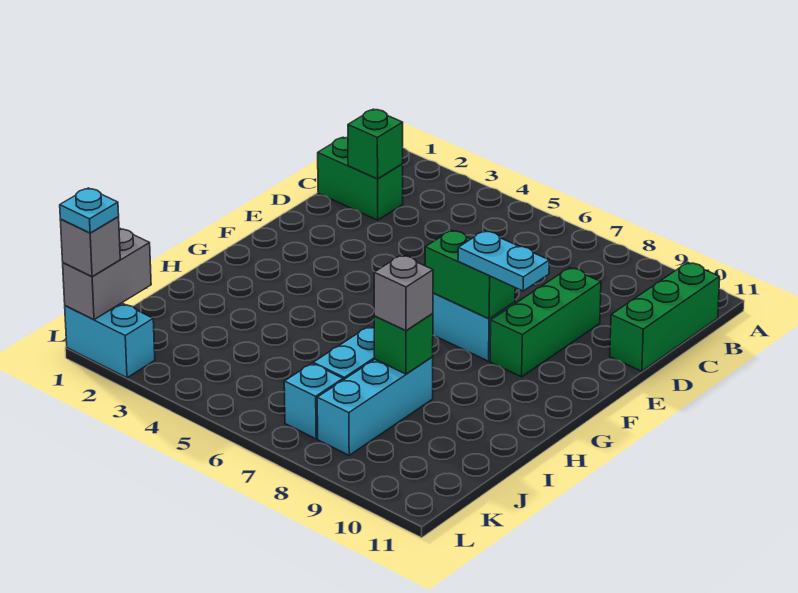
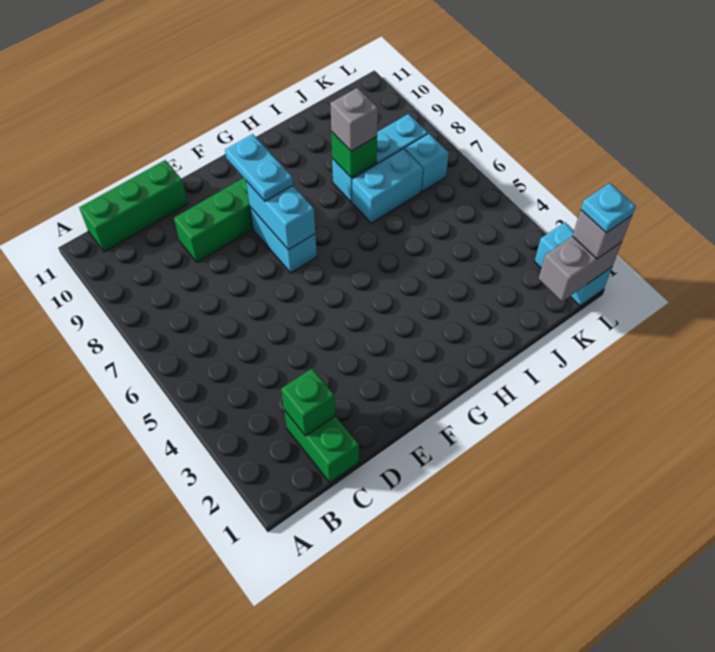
green brick F7:F8 level 2 -> cyan brick F7:F8 level 2

